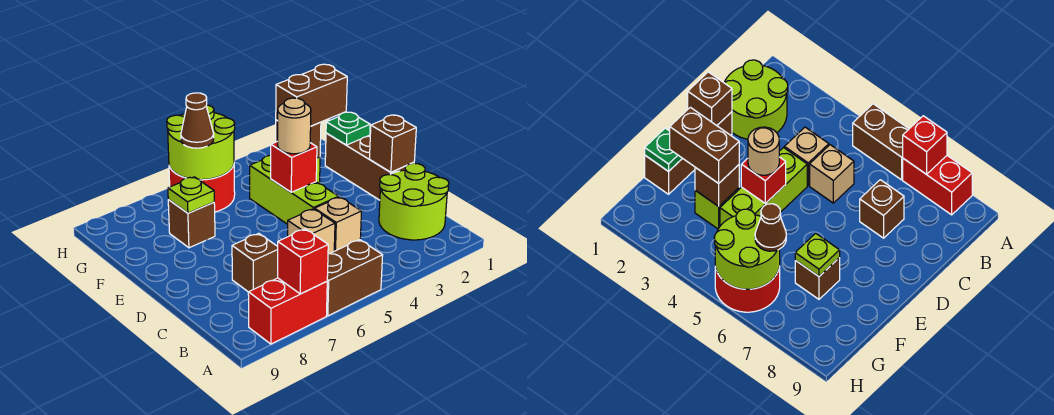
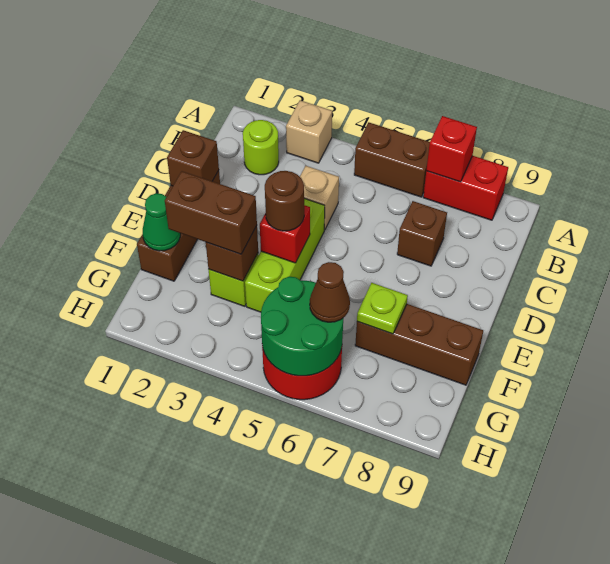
lime round brick B1:C2 level 1 -> lime round brick B2 level 1
tan brick C5 level 1 -> tan brick A3 level 1
tan round brick E4 level 3 -> brown round brick E4 level 3
green plate F1 level 2 -> green cone F1 level 2
brown brick F7 level 1 -> brown brick F7:F9 level 1
lime round brick G5:H6 level 2 -> green round brick G5:H6 level 2

